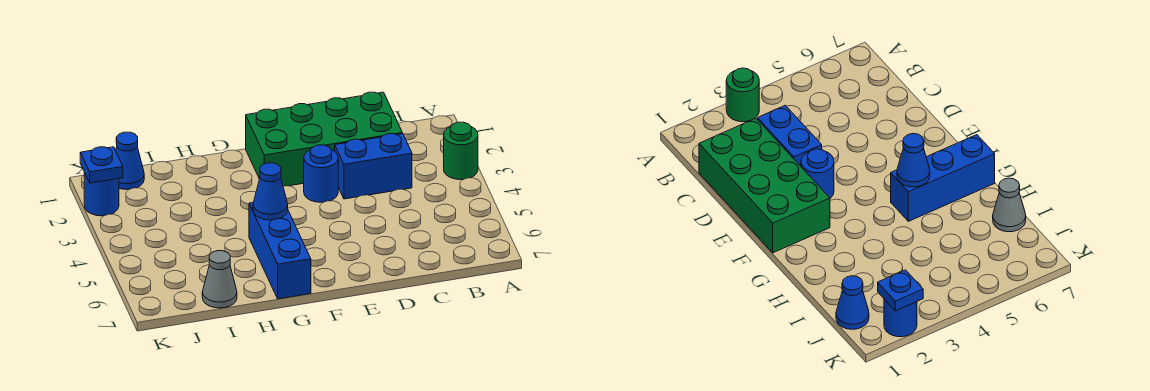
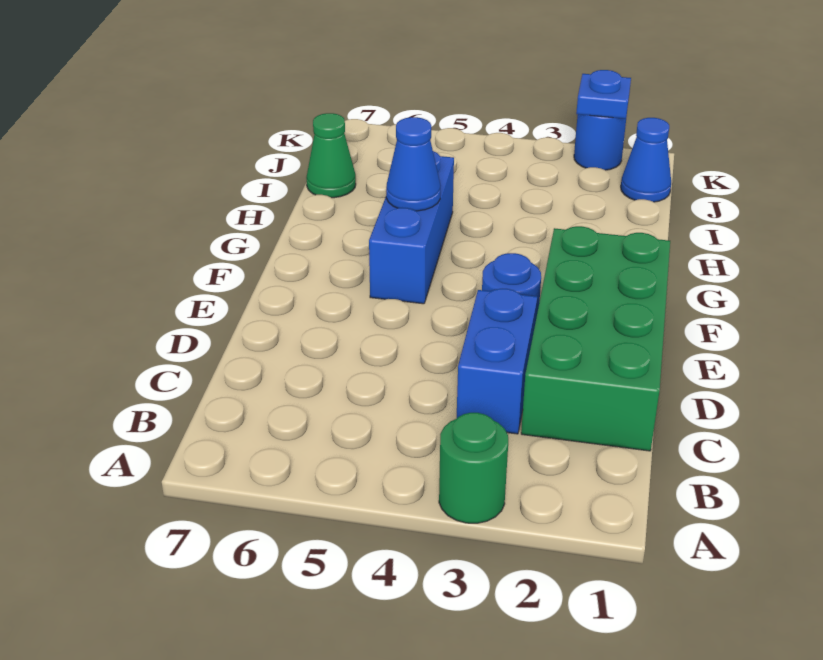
blue brick G5:G7 level 1 -> blue brick F5:H5 level 1
grey cone I7 level 1 -> green cone I7 level 1

